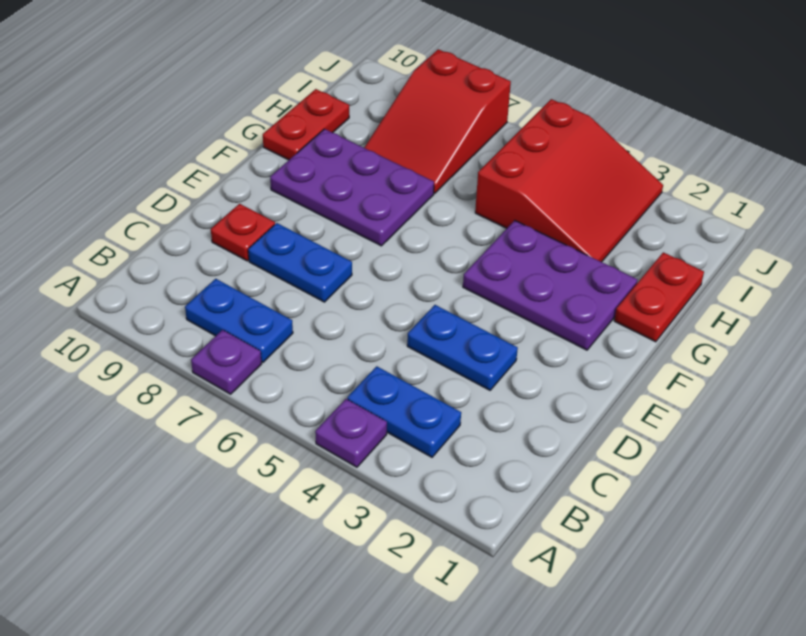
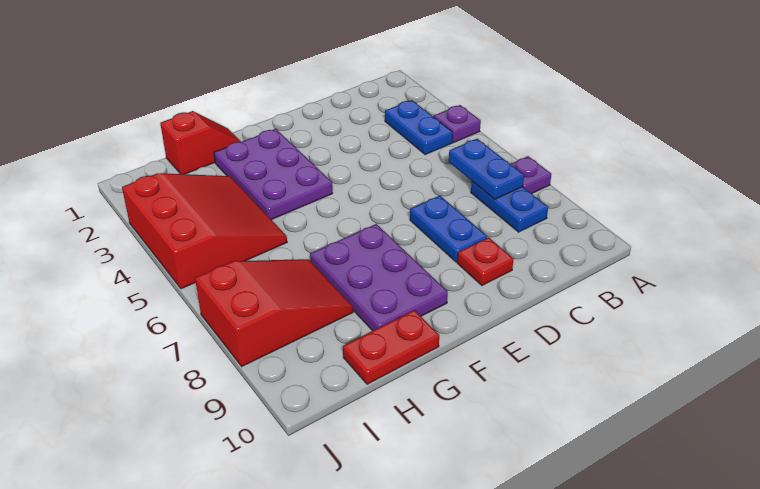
blue plate D3:D4 level 1 -> blue plate B6:B7 level 2
red plate G1:H1 level 1 -> red slope G1:H1 level 1 top H
red slope H3:J5 level 1 top 5 -> red slope H3:J5 level 1 top J

